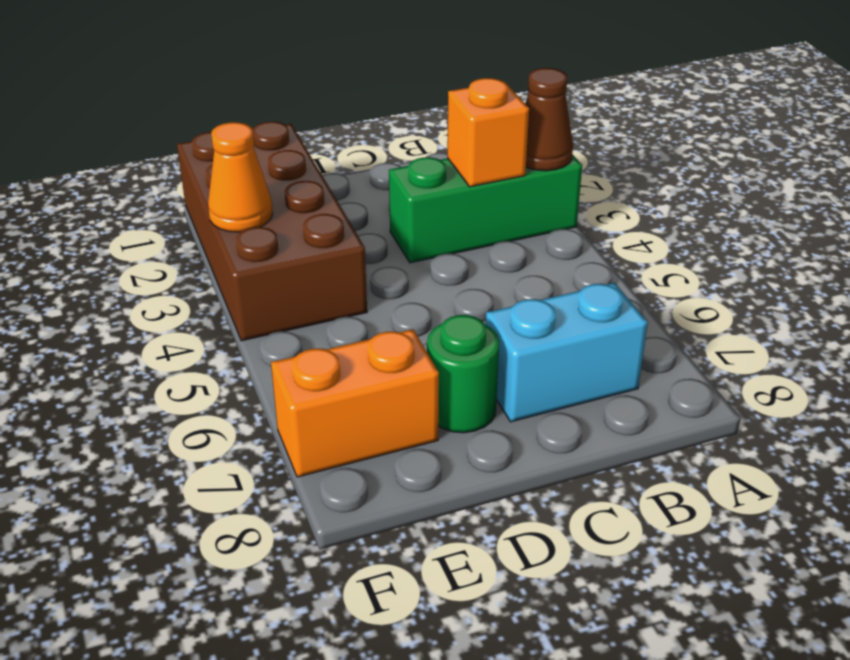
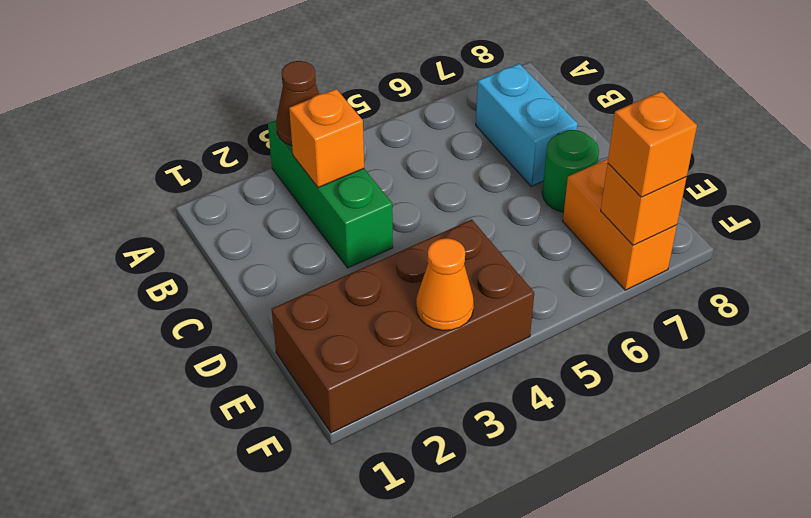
none -> orange brick F7 level 2
none -> orange brick F7 level 3

